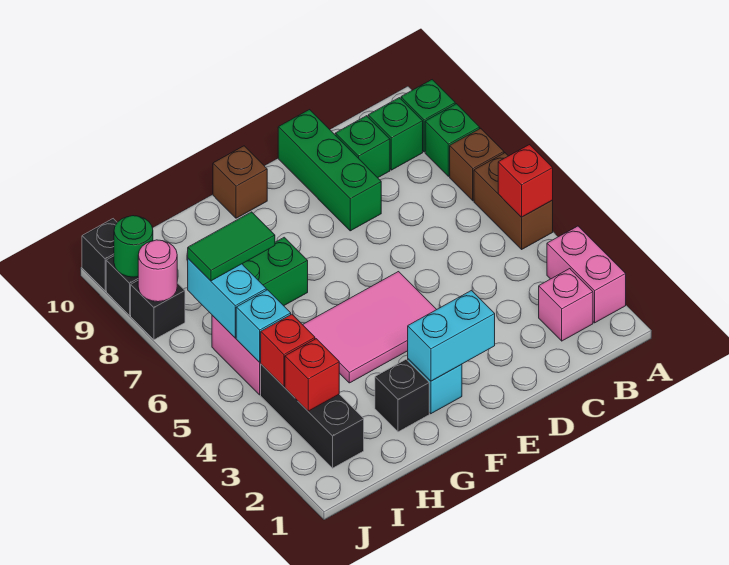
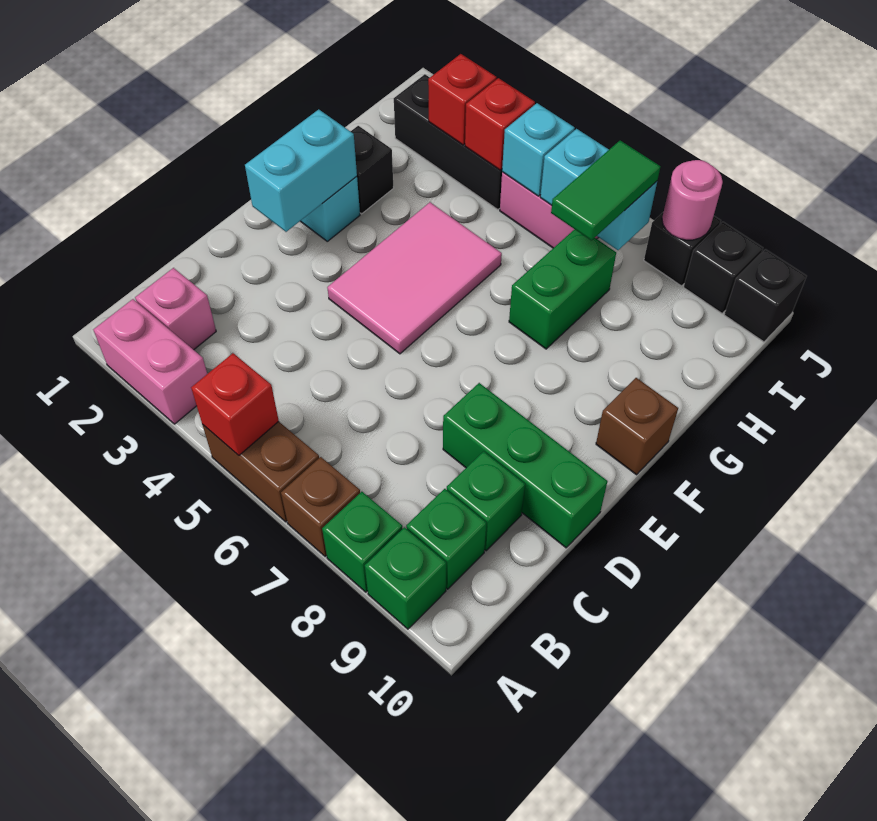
green round brick J9 level 2 -> none

